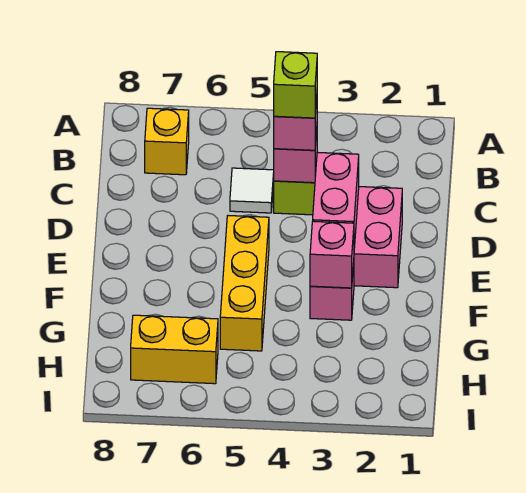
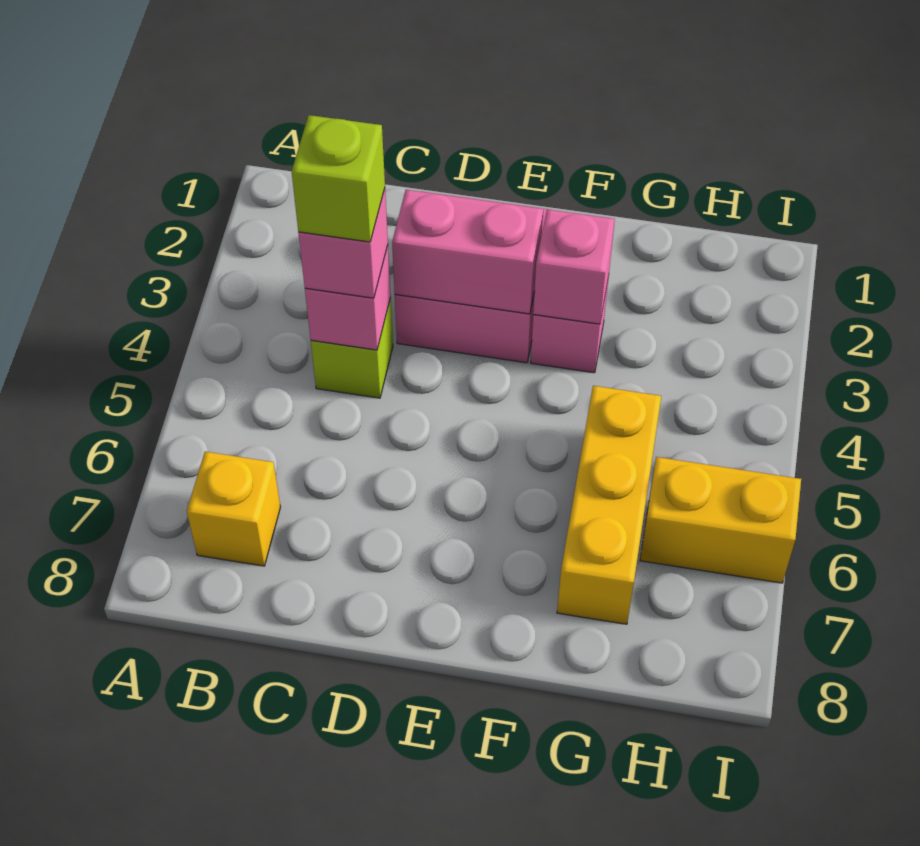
white tile C5 level 1 -> none
yellow brick E5:G5 level 1 -> yellow brick G5:G7 level 1
yellow brick H6:H7 level 1 -> yellow brick H6:I6 level 1

